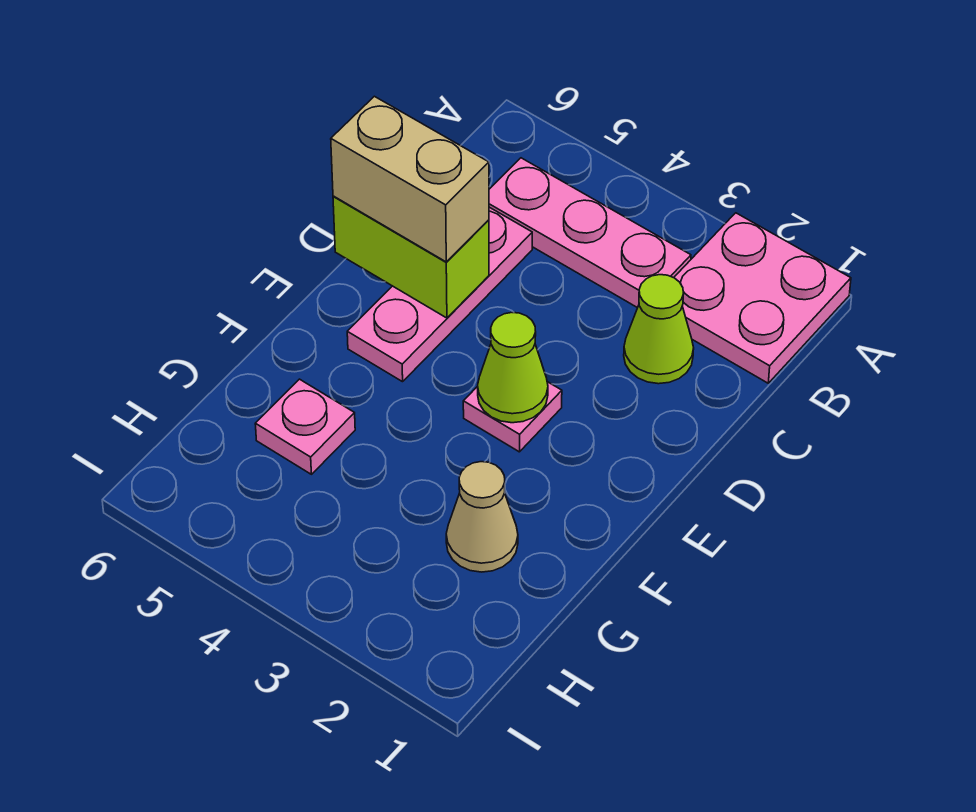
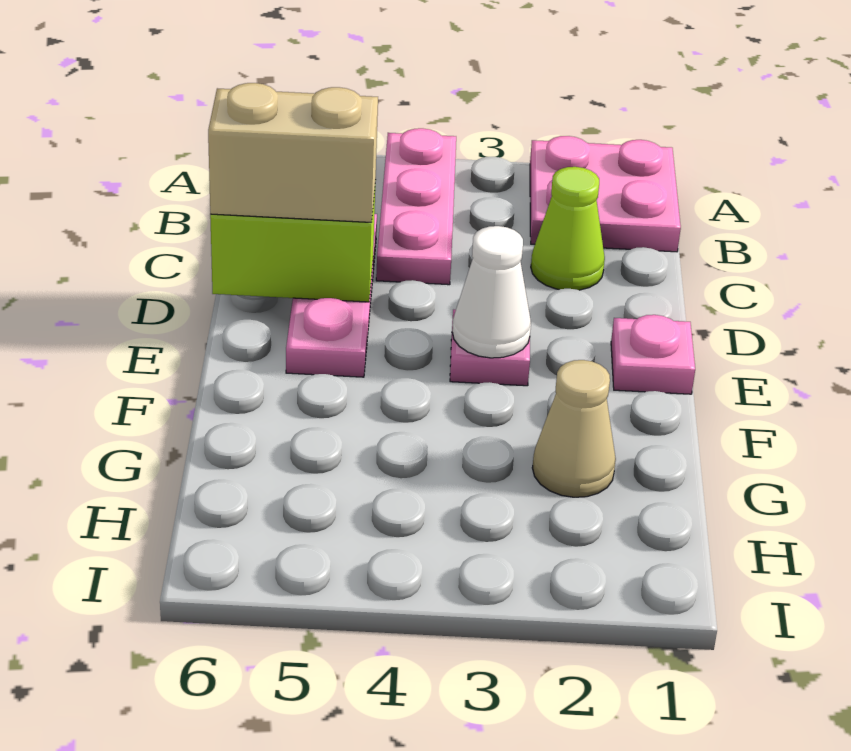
pink plate B3:B5 level 1 -> pink plate A4:C4 level 1
lime cone E3 level 2 -> white cone E3 level 2
pink plate G5 level 1 -> pink plate E1 level 1

